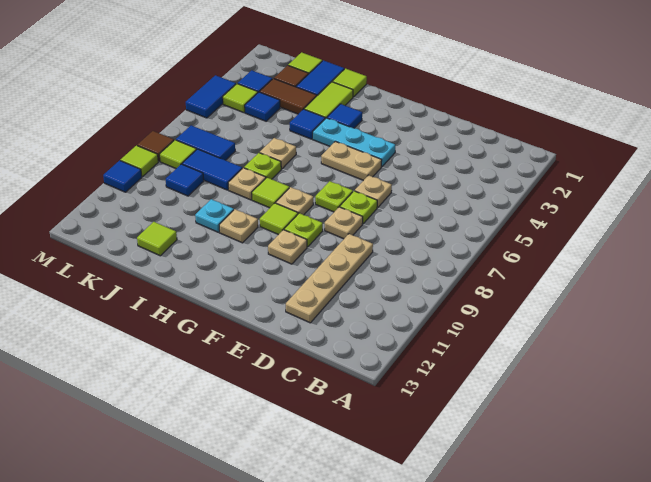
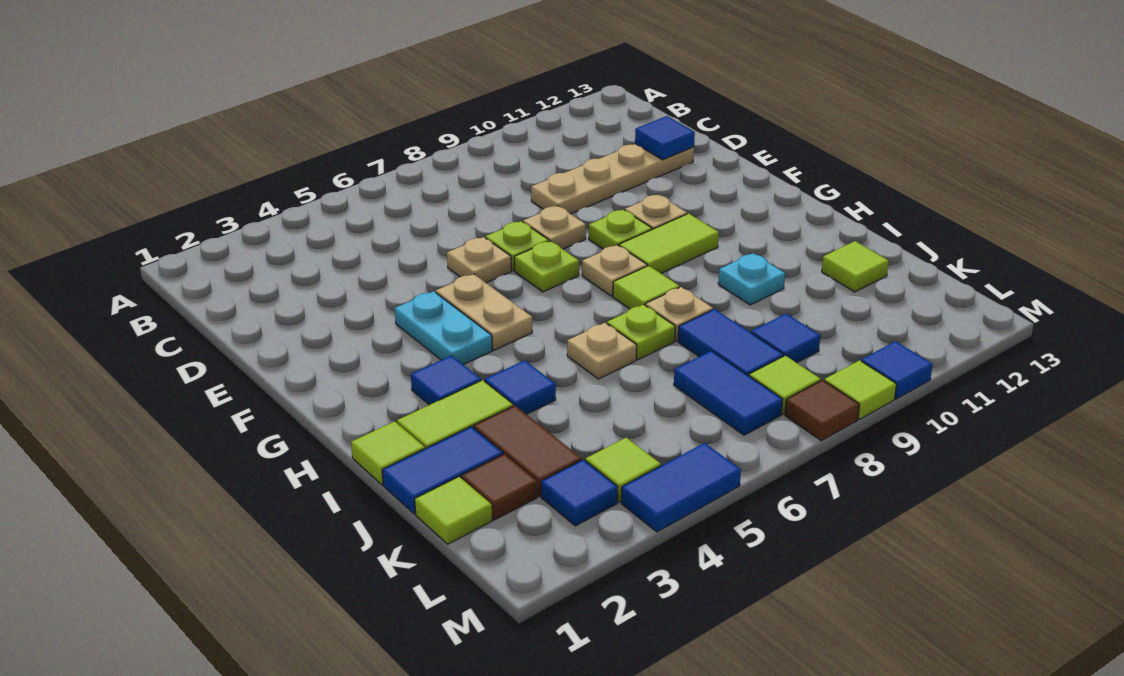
cyan plate F4:H4 level 1 -> cyan plate F4:G4 level 1
lime tile G9 level 1 -> lime tile G9:G10 level 1
tan plate H10 level 1 -> none
blue tile K4 level 1 -> blue tile D12 level 2

